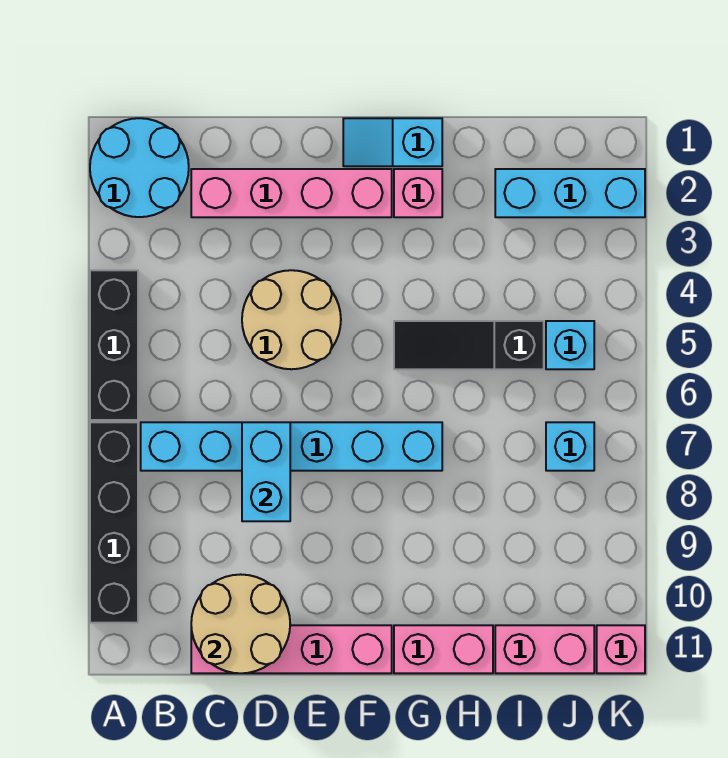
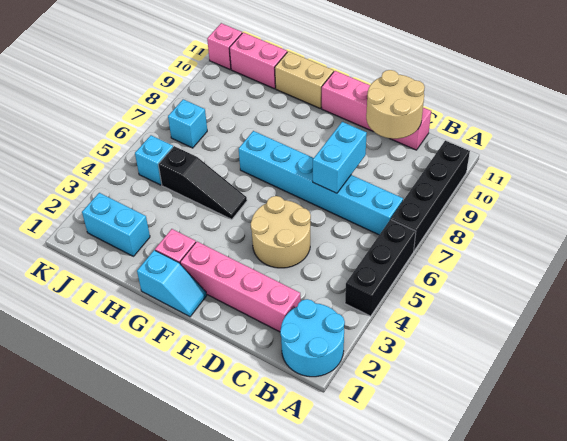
pink brick G11:H11 level 1 -> tan brick G11:H11 level 1
cyan brick I2:K2 level 1 -> cyan brick I2:J2 level 1

